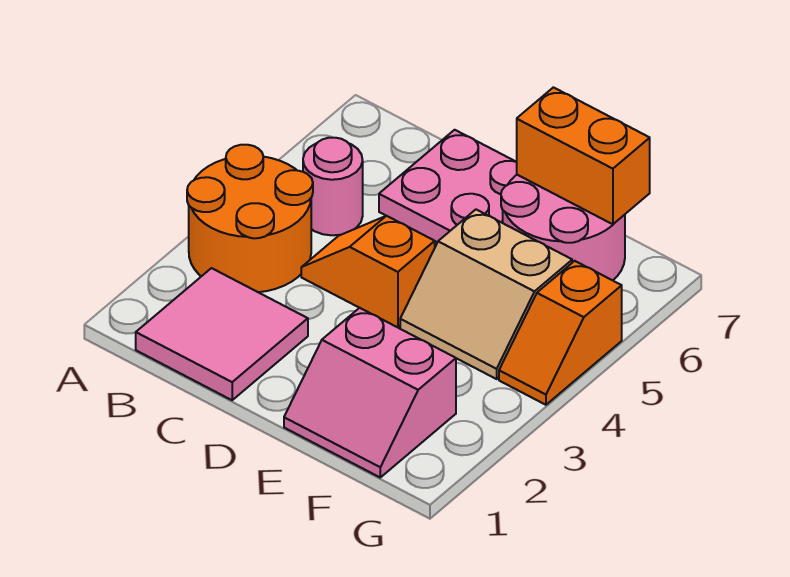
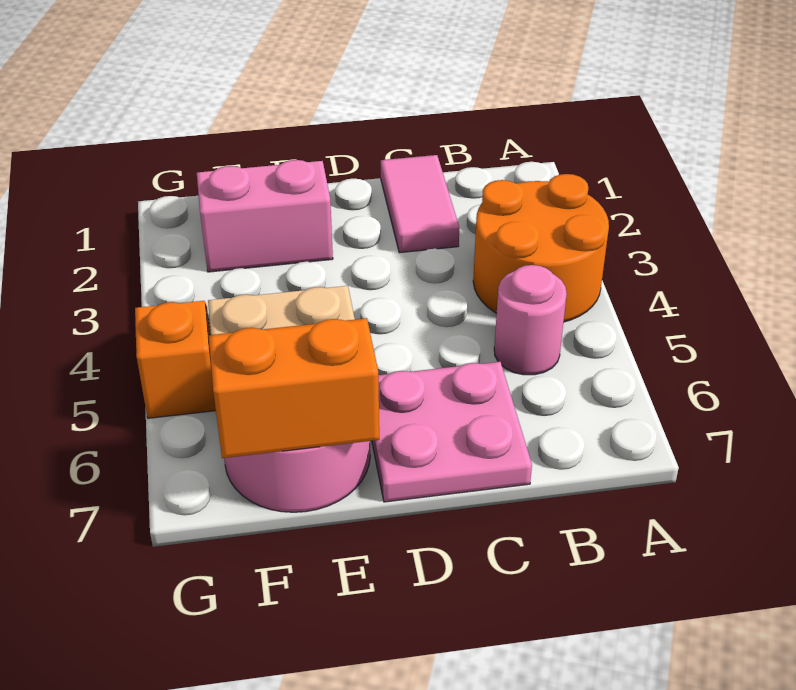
pink tile B1:C2 level 1 -> pink tile C1:C2 level 1
orange slope C4:D4 level 1 top D -> none

